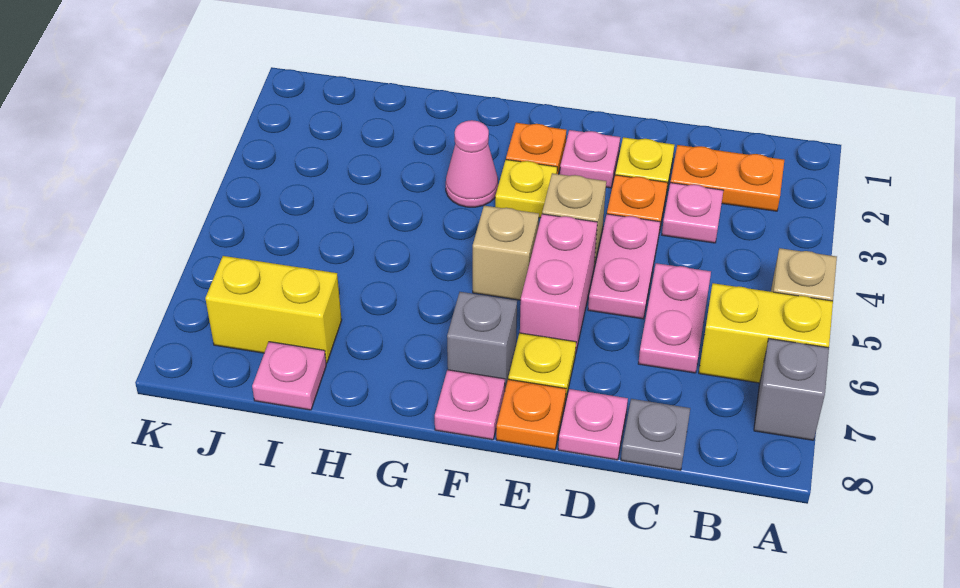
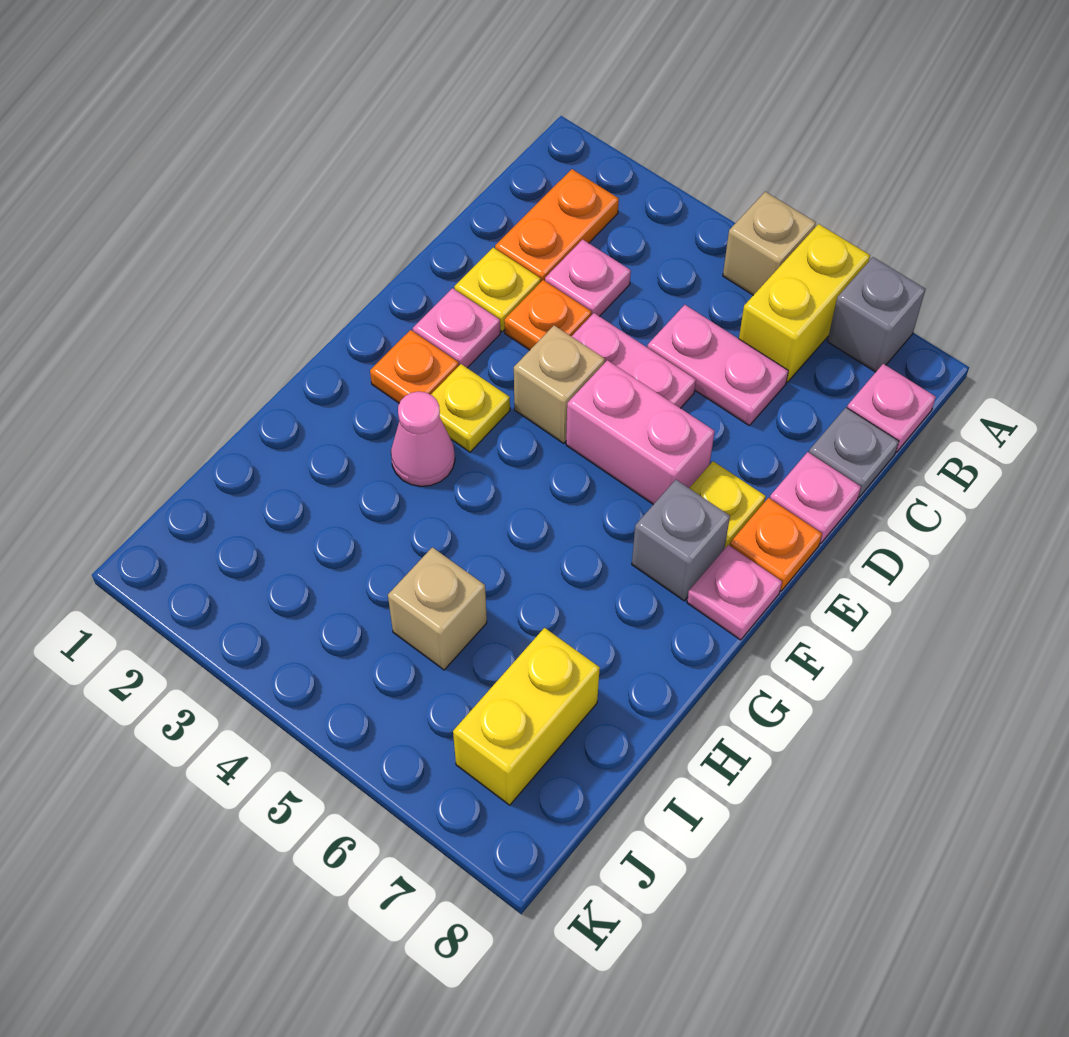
tan brick F5 level 1 -> tan brick I5 level 1
pink plate I8 level 1 -> pink plate B8 level 1

